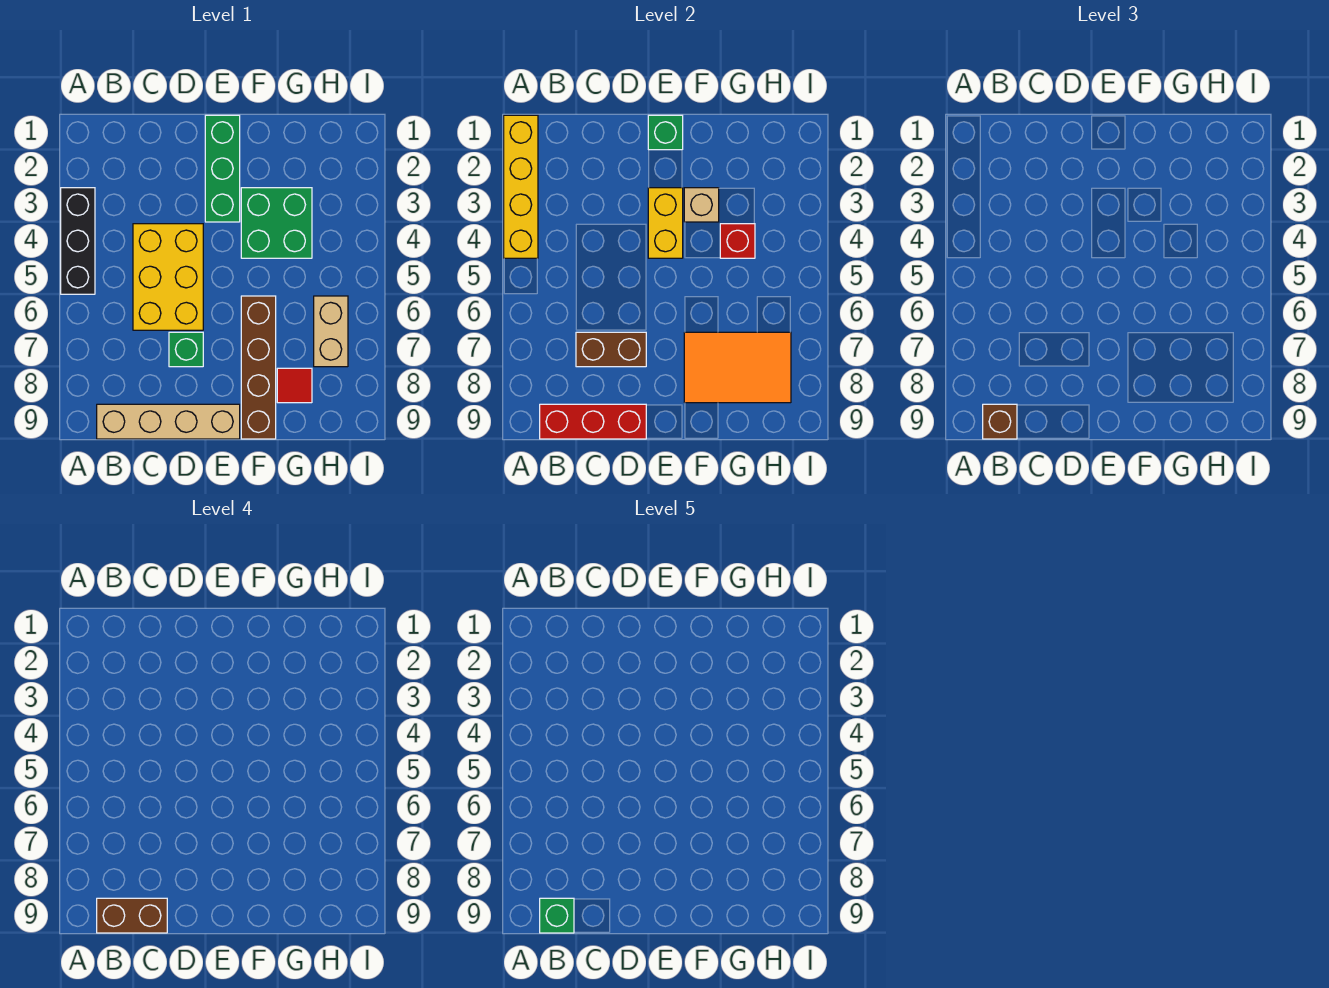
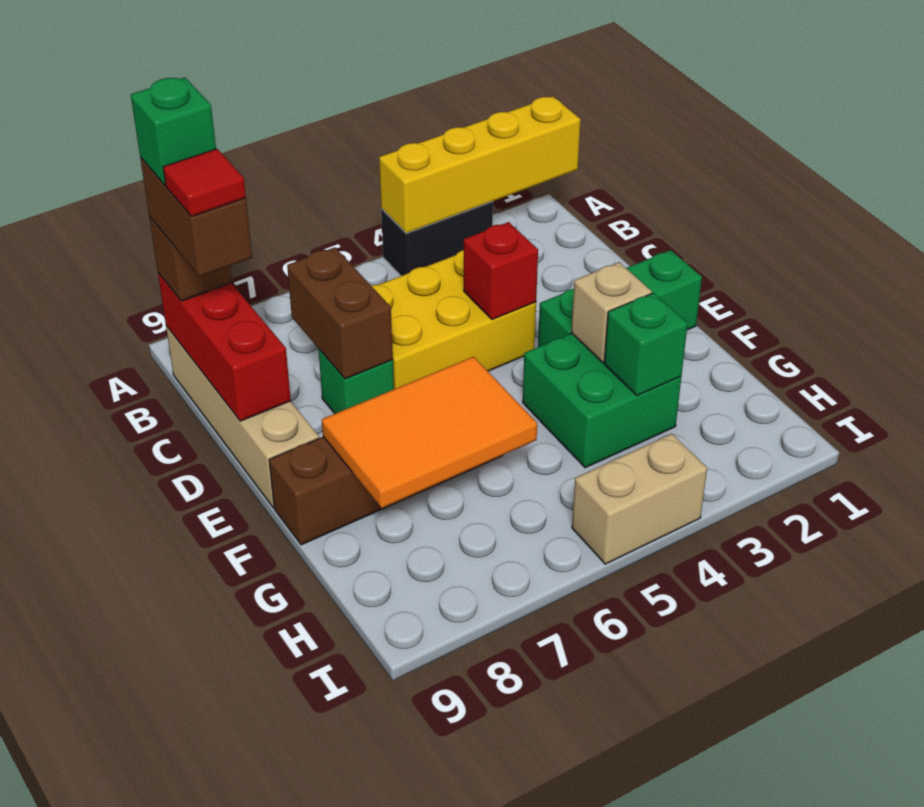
black brick A3:A5 level 1 -> black brick A3:A4 level 1
green brick E1 level 2 -> green brick G3 level 2
yellow brick E3:E4 level 2 -> none
orange tile F7:H8 level 2 -> orange tile F6:G8 level 2
red brick G4 level 2 -> red brick D4 level 2
red tile G8 level 1 -> red tile C9 level 5
tan brick H6:H7 level 1 -> tan brick I4:I5 level 1

